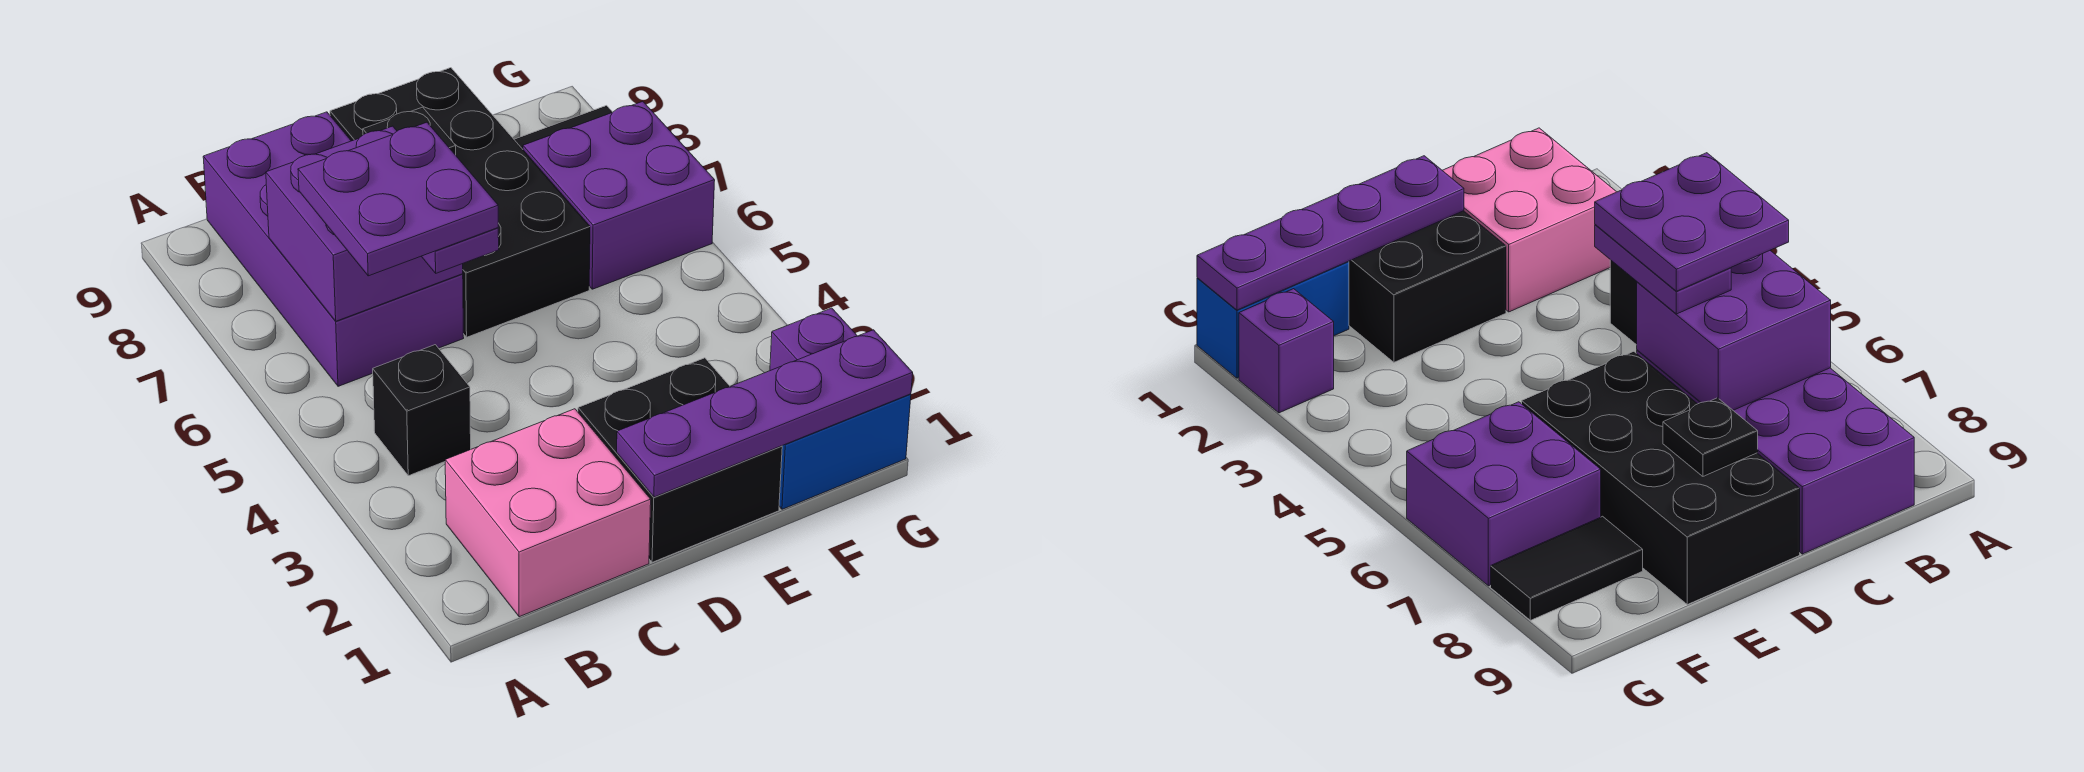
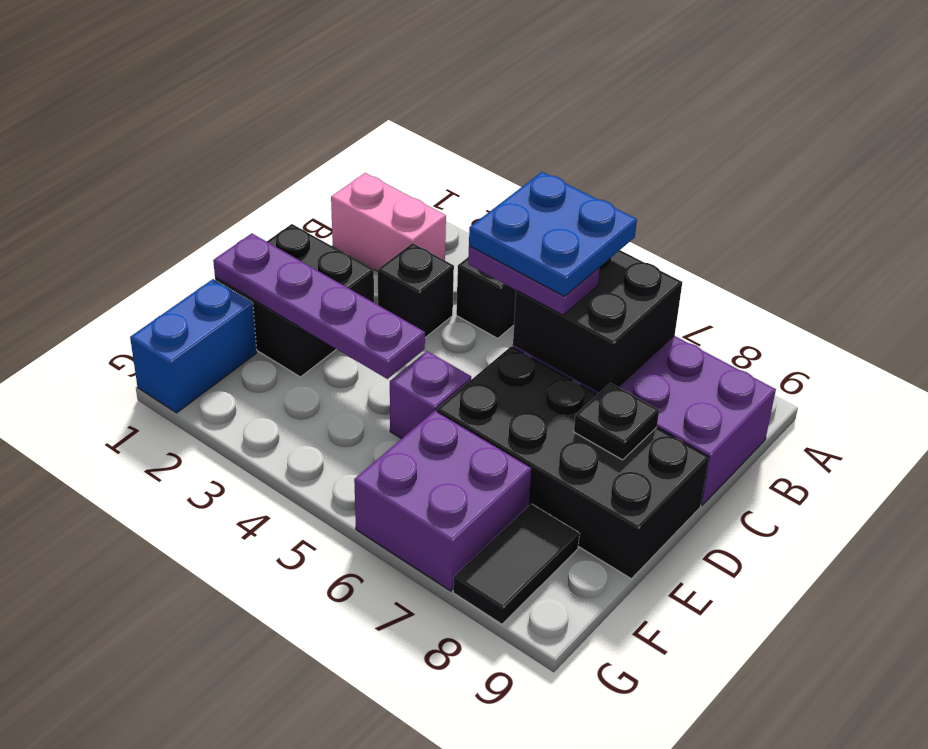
pink brick B1:C2 level 1 -> pink brick B1:B2 level 1
purple plate B5:C6 level 4 -> blue plate B5:C6 level 4
purple brick B6:C7 level 2 -> black brick B6:C7 level 2
none -> black brick C3 level 1
purple plate D1:G1 level 2 -> purple plate E1:E4 level 2
purple brick G2 level 1 -> purple brick E5 level 1

